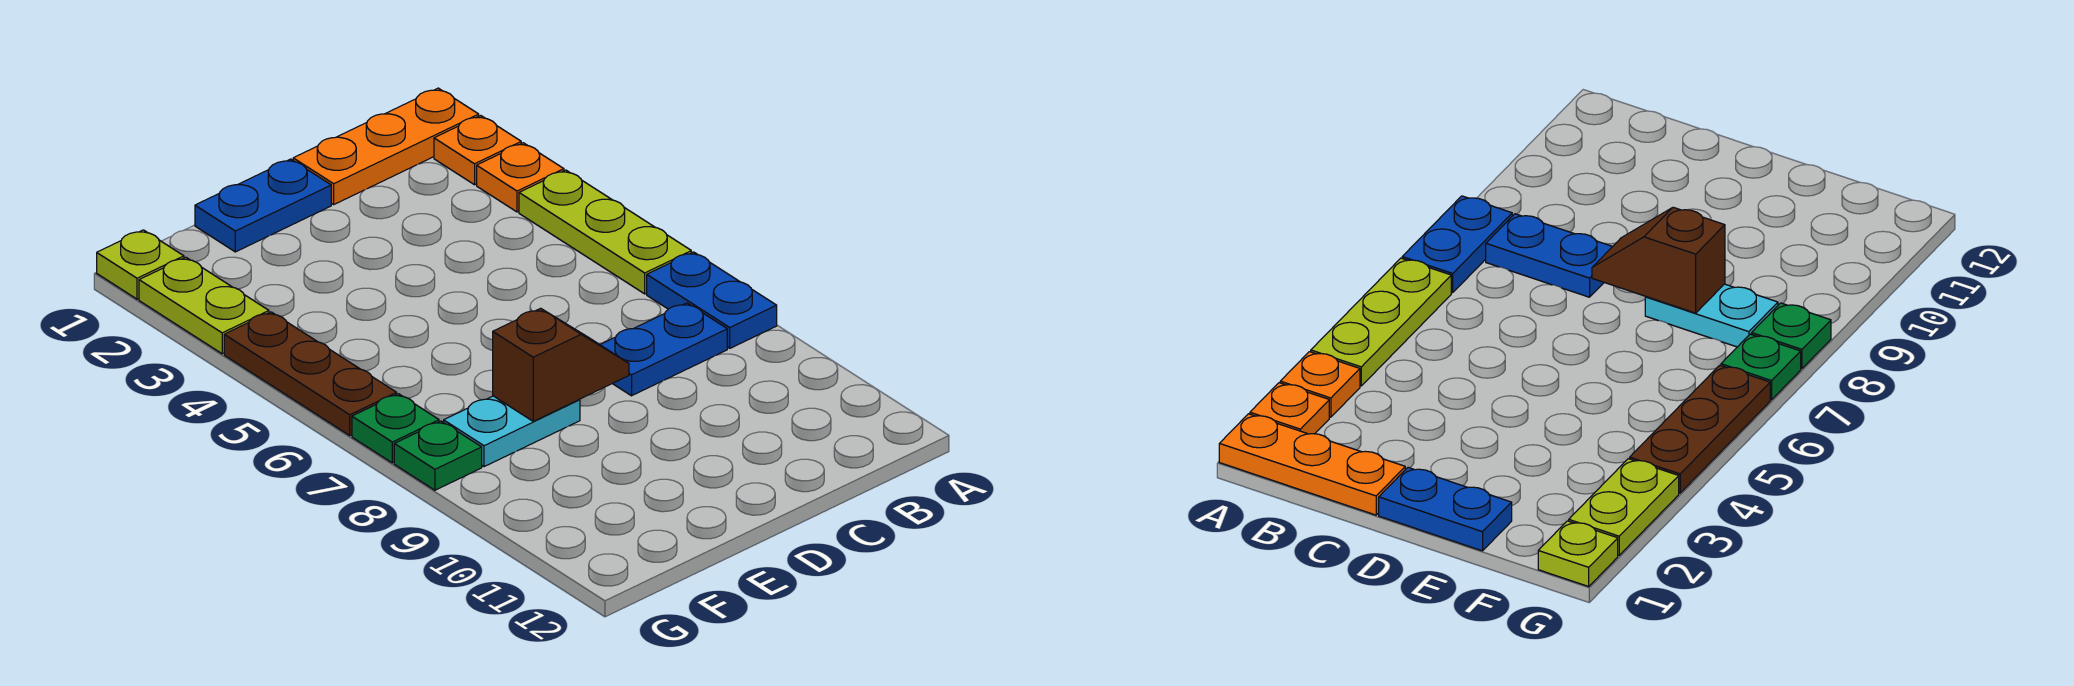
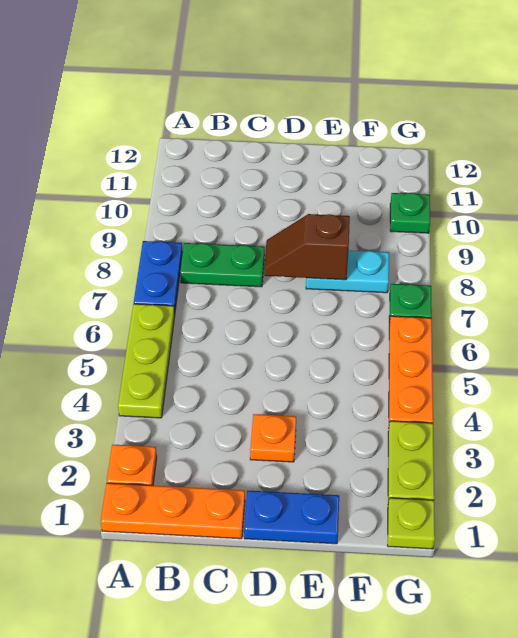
orange plate A3 level 1 -> orange plate D3 level 1
blue plate B8:C8 level 1 -> green plate B8:C8 level 1
brown plate G4:G6 level 1 -> orange plate G4:G6 level 1
green plate G8 level 1 -> green plate G10 level 1

